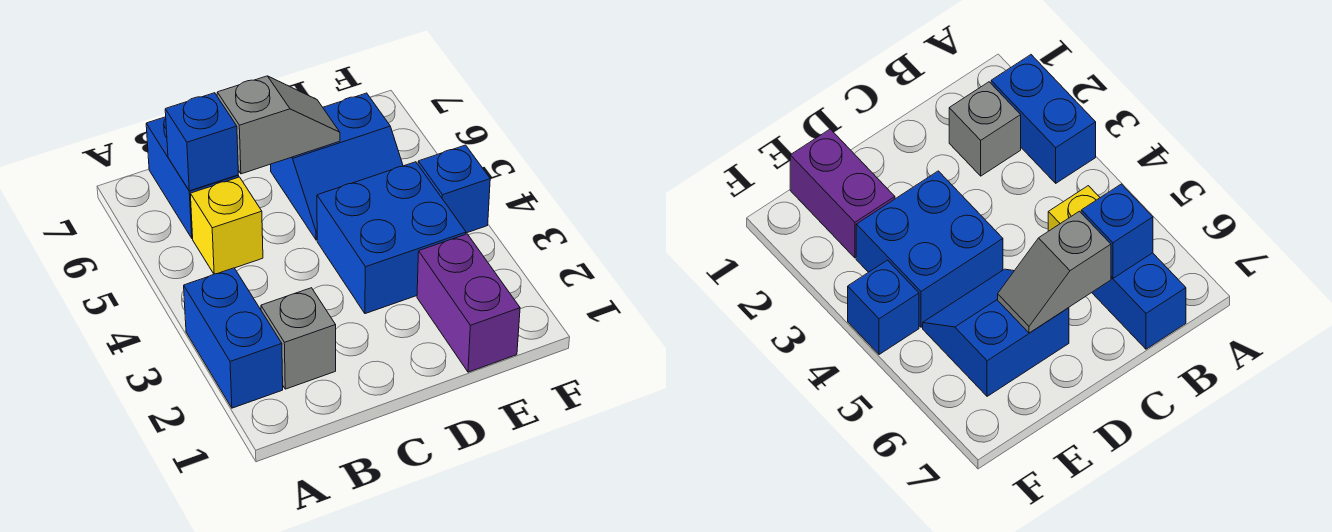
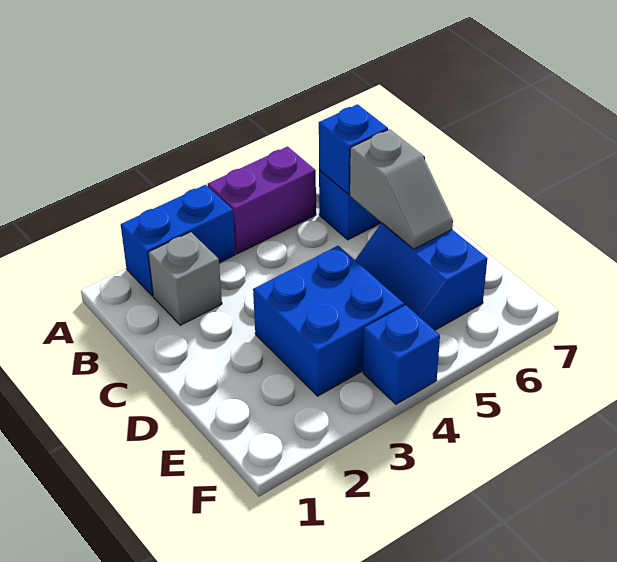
yellow brick B5 level 1 -> none
purple brick E1:E2 level 1 -> purple brick A4:A5 level 1

